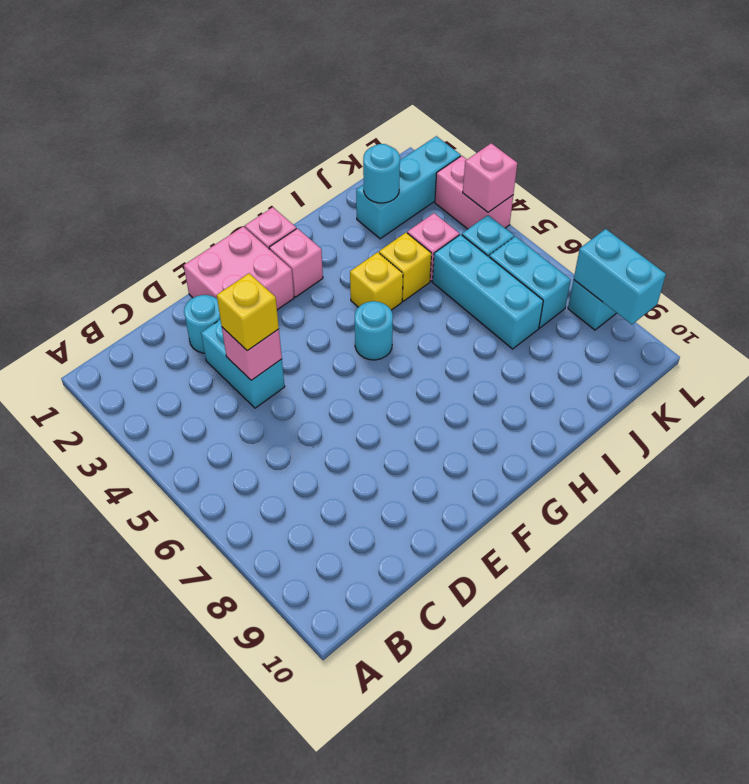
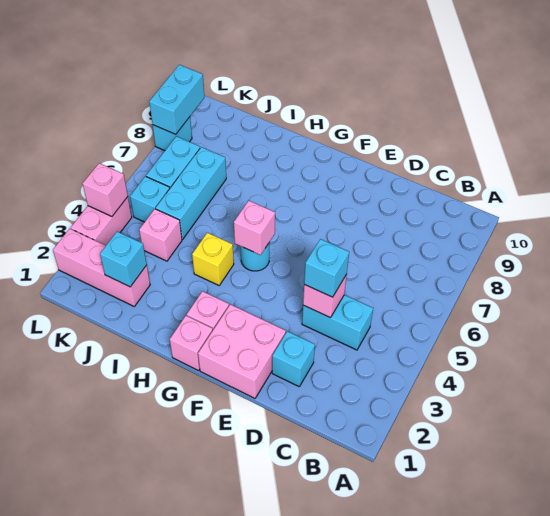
cyan round brick D2 level 1 -> cyan brick D2 level 1
cyan brick D3:D4 level 1 -> cyan brick C4:D4 level 1
yellow brick D4 level 3 -> cyan brick D4 level 3
none -> pink brick G5 level 2
yellow brick I4 level 1 -> none
cyan brick J2:L2 level 1 -> pink brick J2:L2 level 1
cyan round brick J2 level 2 -> cyan brick J2 level 2

